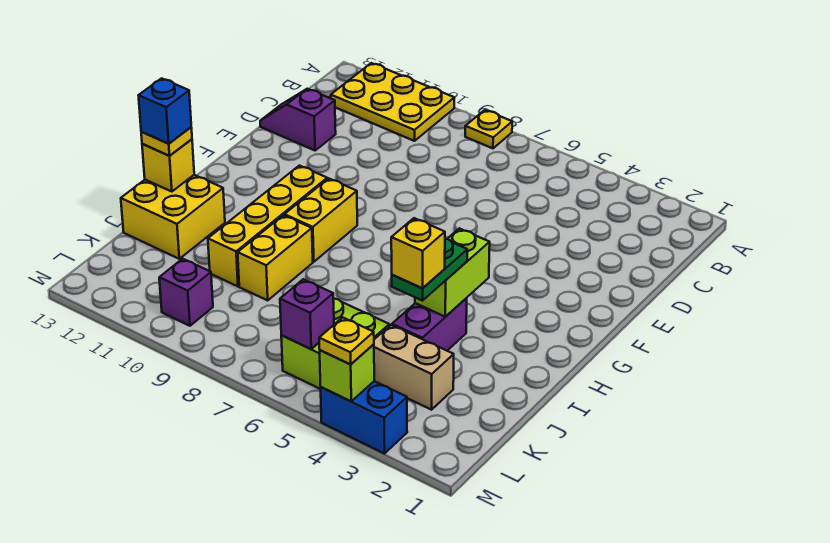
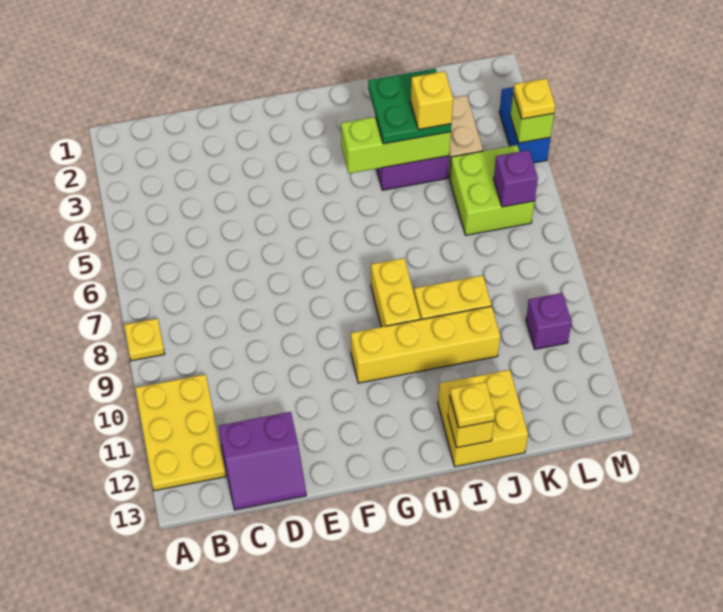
purple slope D12:D13 level 1 top 12 -> purple slope C12:D13 level 1 top 12
yellow brick G9:H9 level 1 -> yellow brick H8:H9 level 1
lime brick H4:I4 level 2 -> lime brick H4:J4 level 2
green plate I4:J4 level 3 -> green plate I3:J4 level 3
blue brick I13 level 4 -> none

